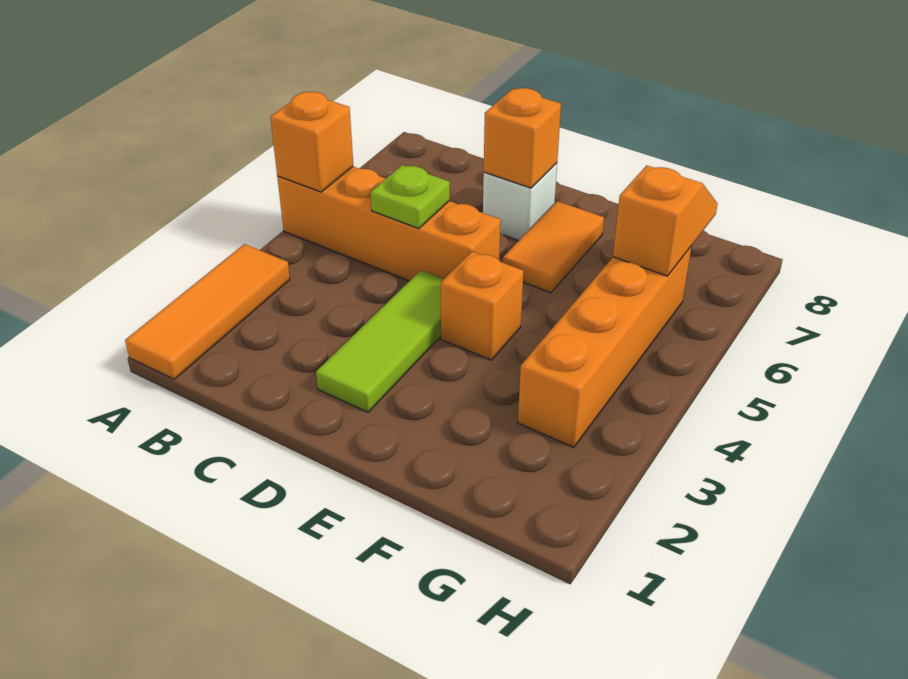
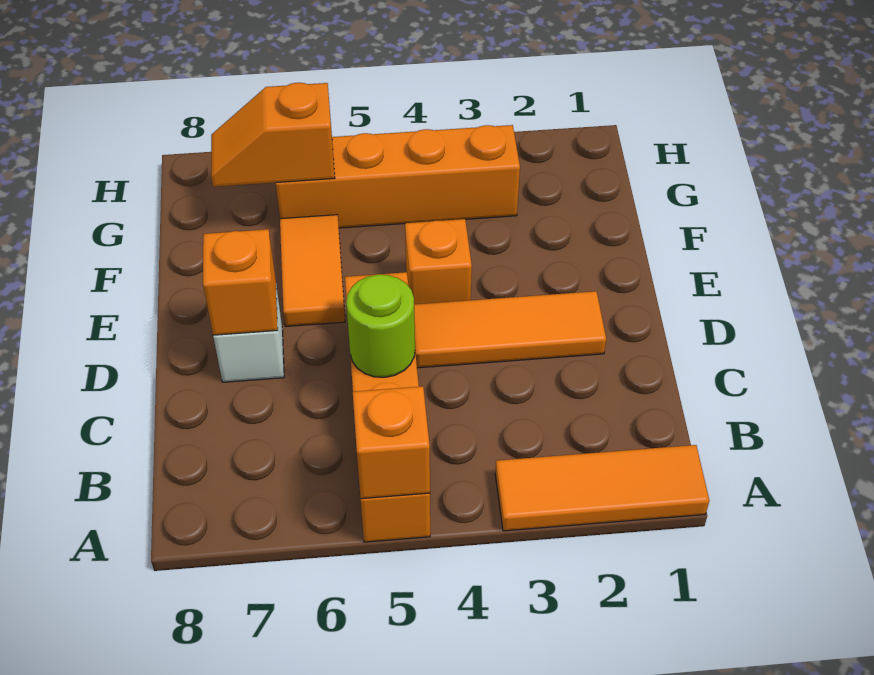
lime plate C5 level 2 -> lime round brick C5 level 2
lime tile D2:D4 level 1 -> orange tile D2:D4 level 1
orange tile E6:E7 level 1 -> orange tile E6:F6 level 1

